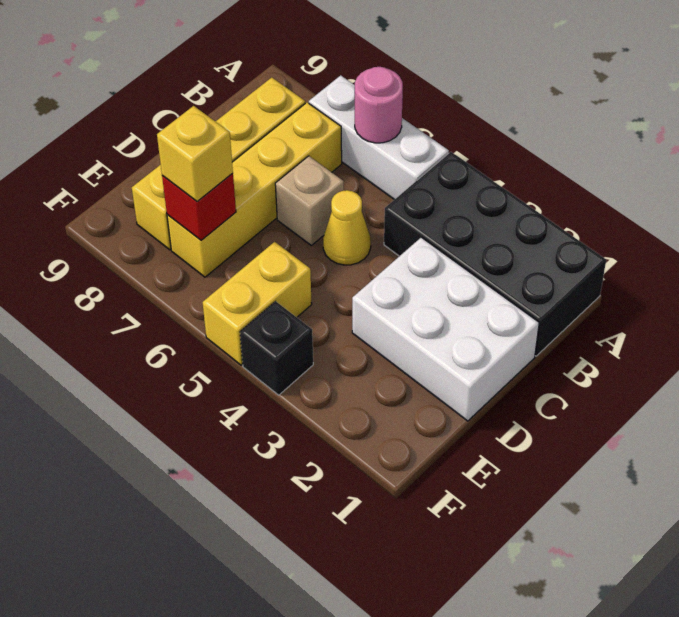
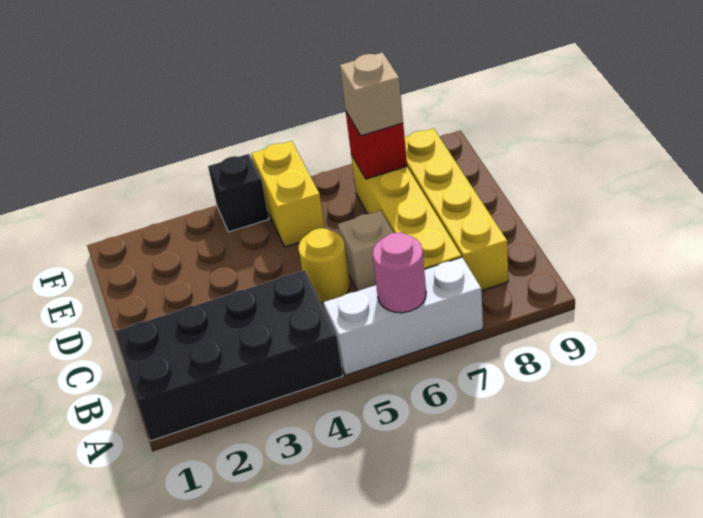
white brick C1:D3 level 1 -> none
yellow cone C5 level 1 -> yellow round brick C5 level 1
yellow brick E7 level 3 -> tan brick E7 level 3

